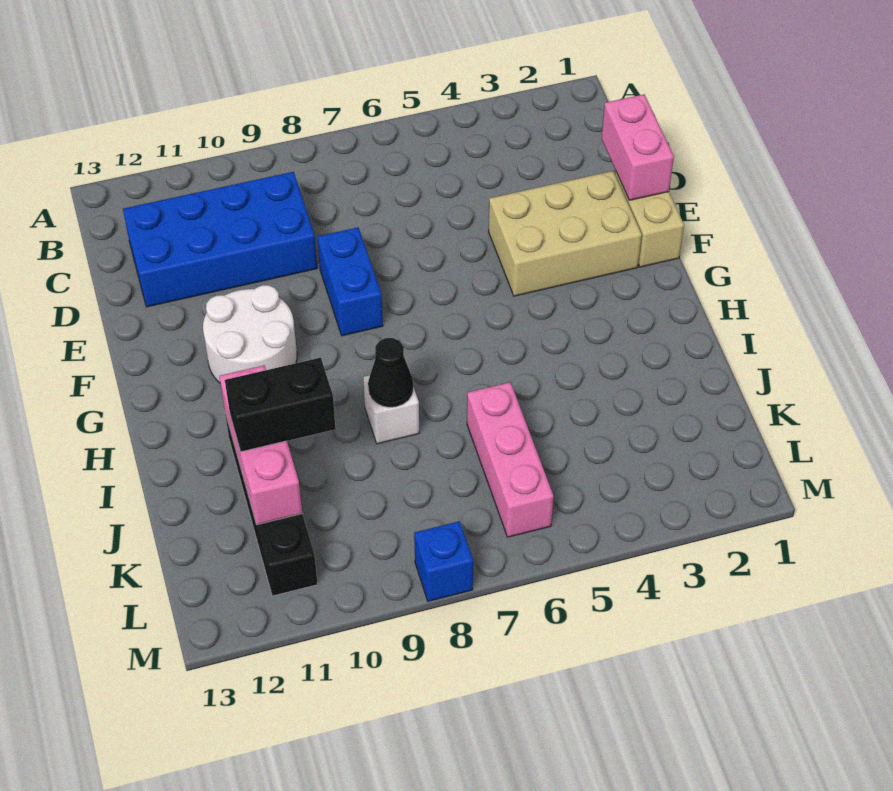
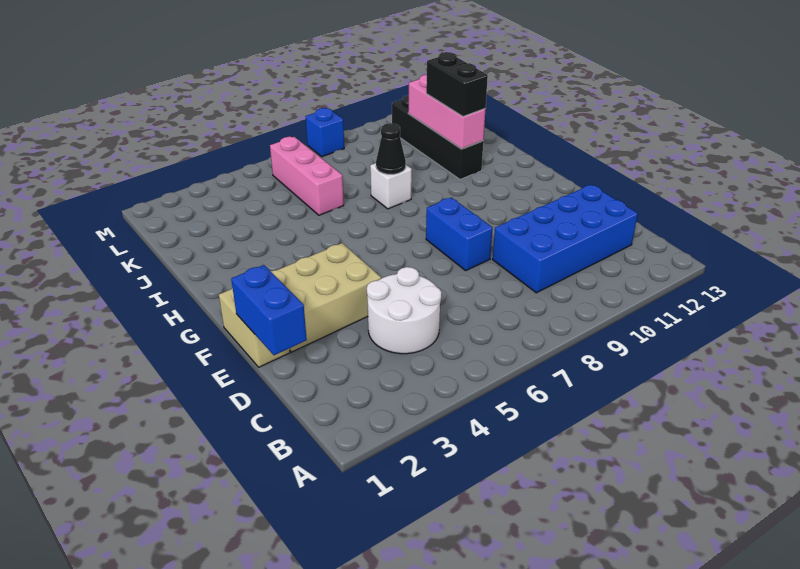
pink brick D1:E1 level 2 -> blue brick D1:E1 level 2
white round brick F10:G11 level 1 -> white round brick C4:D5 level 1
black brick J10:J11 level 3 -> black brick I11:J11 level 3

